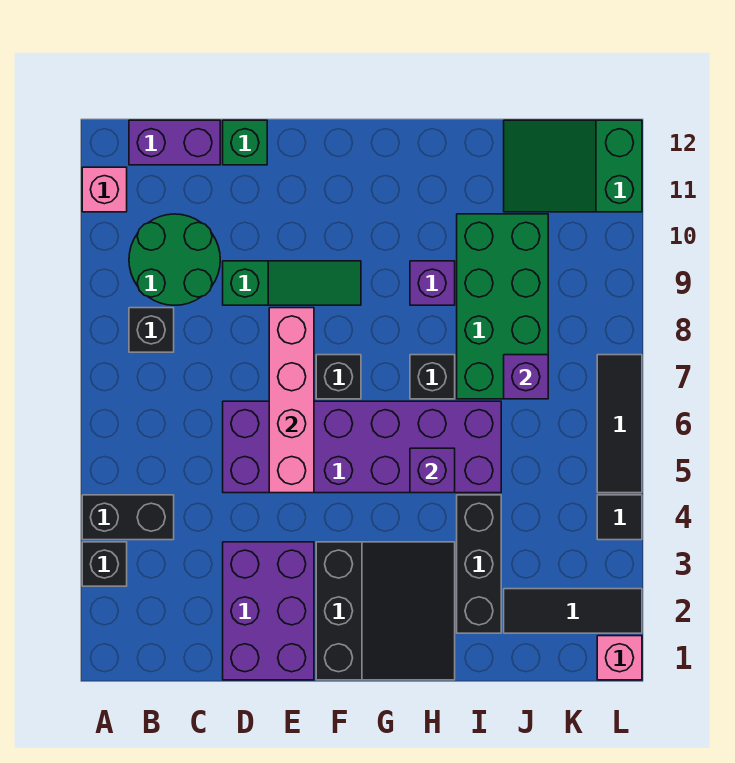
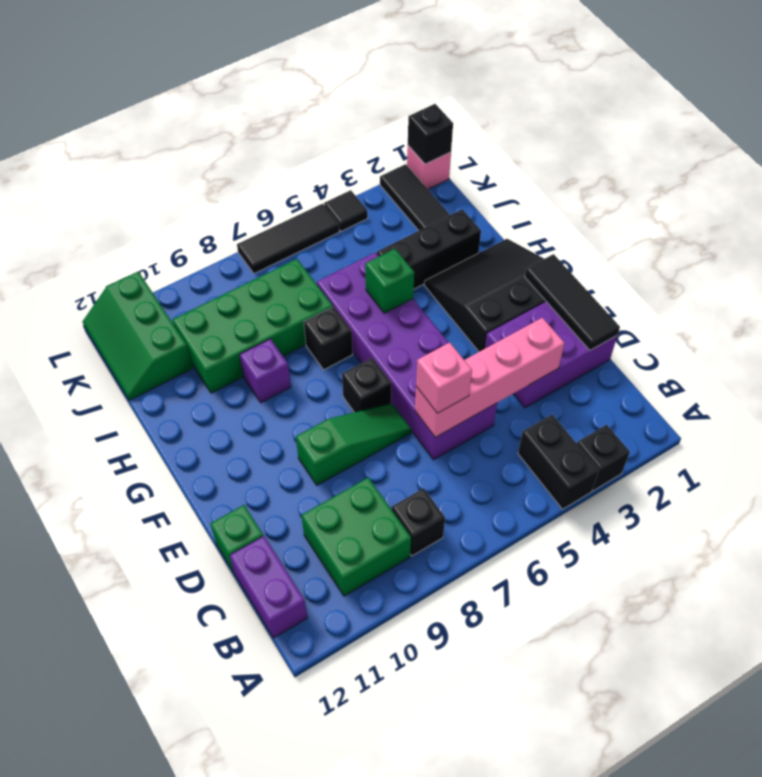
pink brick A11 level 1 -> pink brick D6 level 3
green round brick B9:C10 level 1 -> green brick B9:C10 level 1
none -> black tile D1:F1 level 2
green slope D9:F9 level 1 top D -> green slope E7:E9 level 1 top 9
pink brick E5:E8 level 2 -> pink brick D3:D6 level 2
purple brick H5 level 2 -> green brick H5 level 2
purple brick J7 level 2 -> none
green slope J11:L12 level 1 top L -> green slope J11:L12 level 1 top 11
none -> black brick L1 level 2

